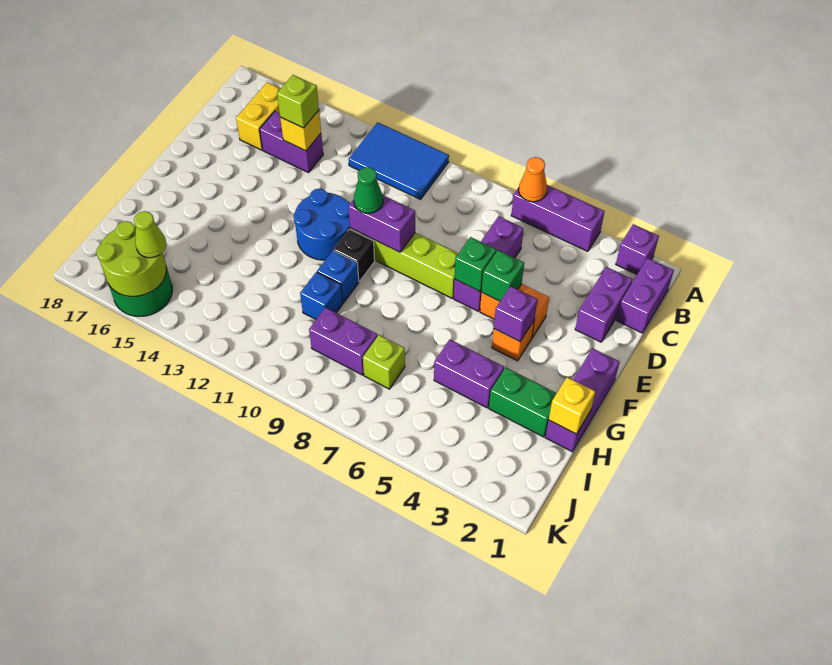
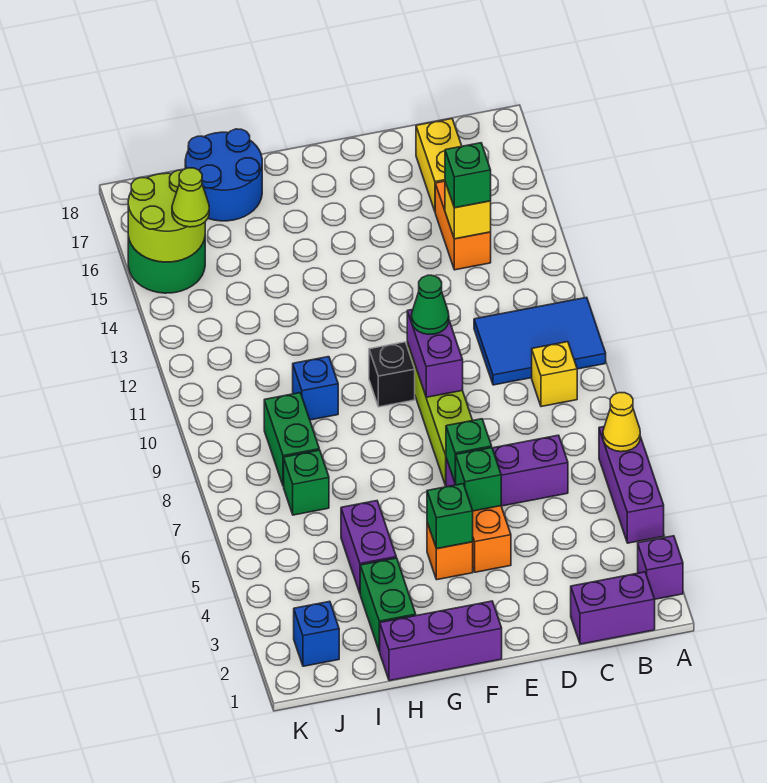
orange cone A6 level 2 -> yellow cone A6 level 2
blue tile A10:B12 level 1 -> blue tile A10:C11 level 1
yellow brick B16:C16 level 1 -> yellow brick C16:C17 level 1
purple brick C2:D2 level 1 -> none
purple brick C14:C15 level 1 -> orange brick C14:C15 level 1
lime brick C14 level 3 -> green brick C14 level 3
blue round brick E11:F12 level 1 -> blue round brick H17:I18 level 1
purple brick F4 level 2 -> green brick F4 level 2
blue brick G10 level 1 -> blue brick J2 level 1
yellow brick H1 level 2 -> yellow brick B9 level 1
lime brick I7 level 1 -> green brick I7 level 1
purple brick I8:I9 level 1 -> green brick I8:I9 level 1

